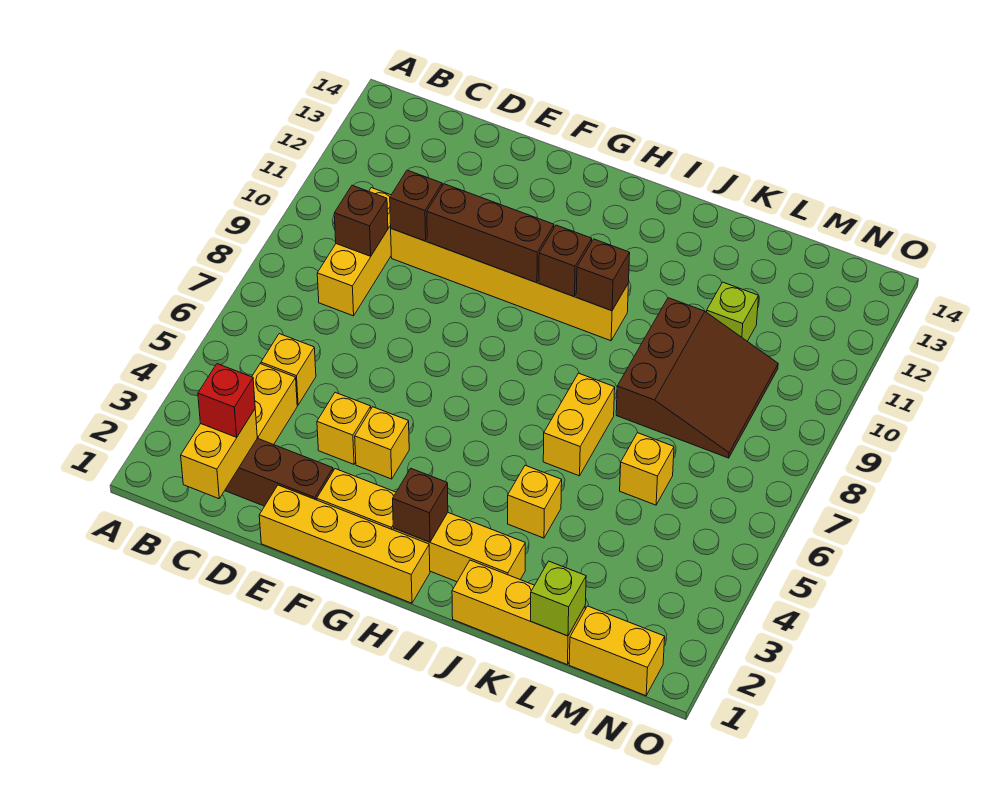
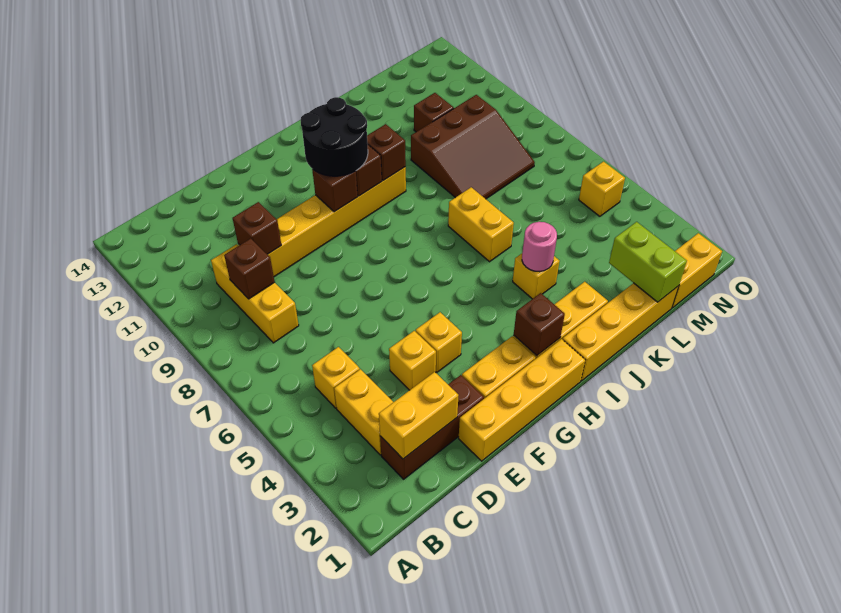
yellow brick C1:C2 level 2 -> yellow brick C2:D2 level 2
red brick C2 level 3 -> none
brown brick E10:G10 level 2 -> brown brick G10 level 2
none -> black round brick G10:H11 level 3
yellow brick J1:L1 level 1 -> yellow brick I1:L1 level 1
none -> pink round brick J4 level 2
brown slope K8:M10 level 1 top K -> brown slope K8:M10 level 1 top 10
lime brick L1 level 2 -> lime brick L1:L2 level 2
yellow brick L6 level 1 -> yellow brick N5 level 1
lime brick L11 level 1 -> brown brick L11 level 1

